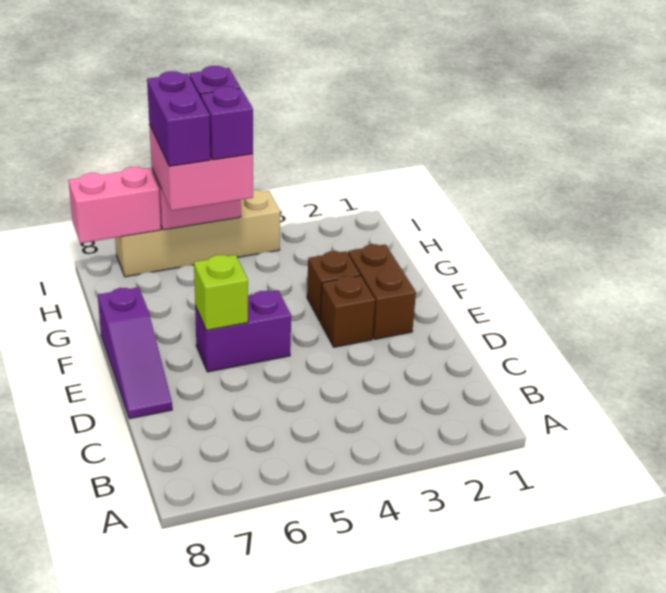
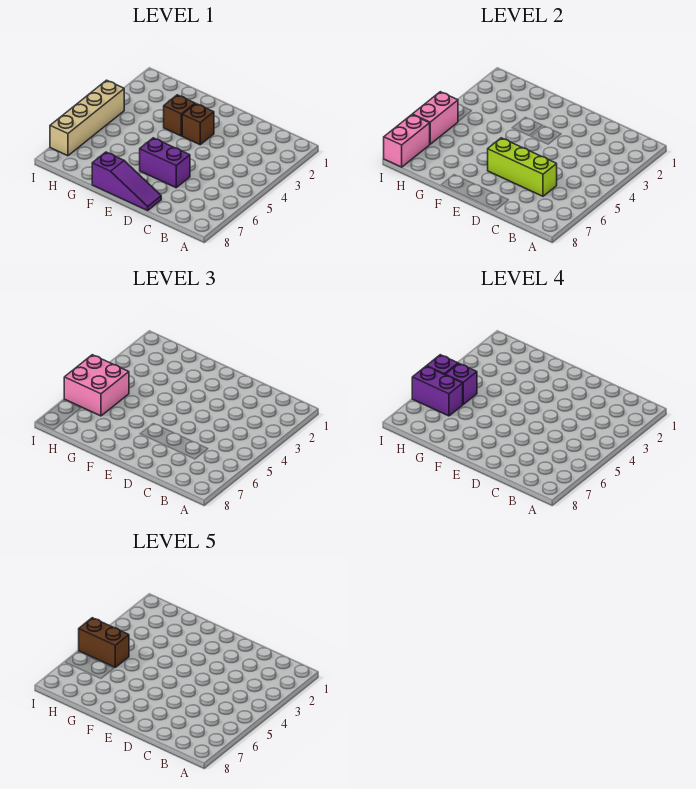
brown brick E2:F2 level 1 -> brown brick H5:I5 level 5
purple brick E5:E6 level 1 -> purple brick D6:E6 level 1
lime brick E6 level 2 -> lime brick C6:E6 level 2

